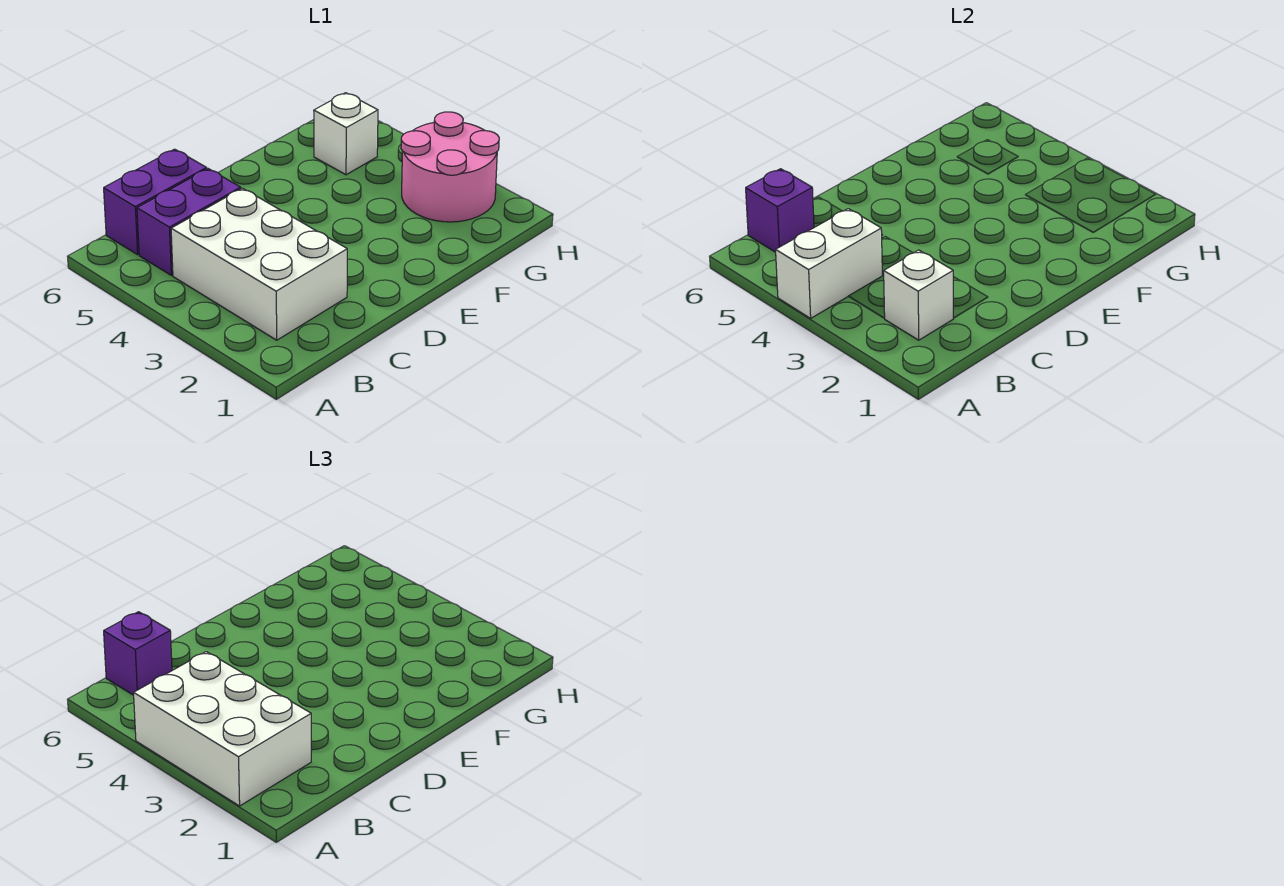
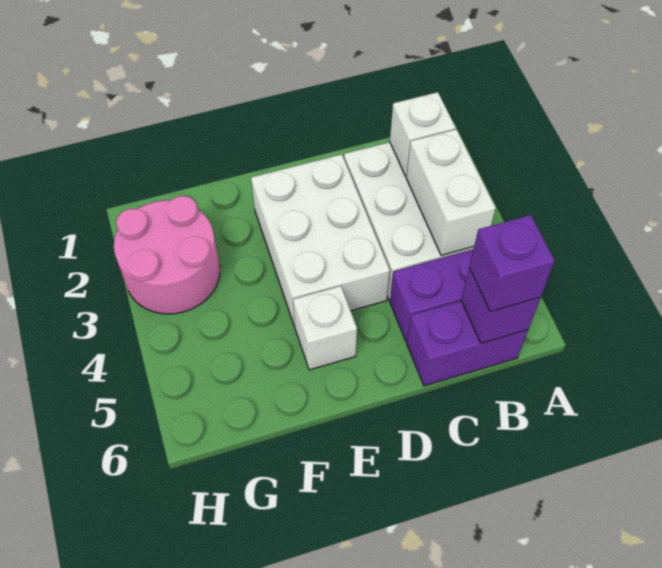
white brick A2:B4 level 3 -> white brick D2:E4 level 1
white brick A4:B4 level 2 -> white brick B3:B4 level 2
white brick G5 level 1 -> white brick E5 level 1

